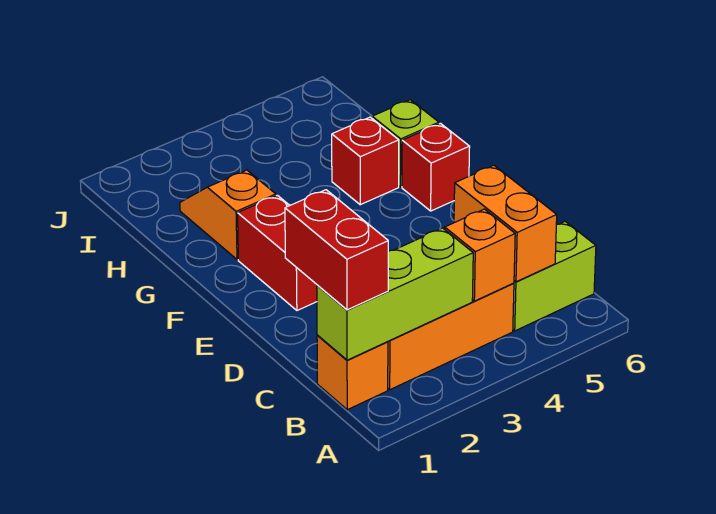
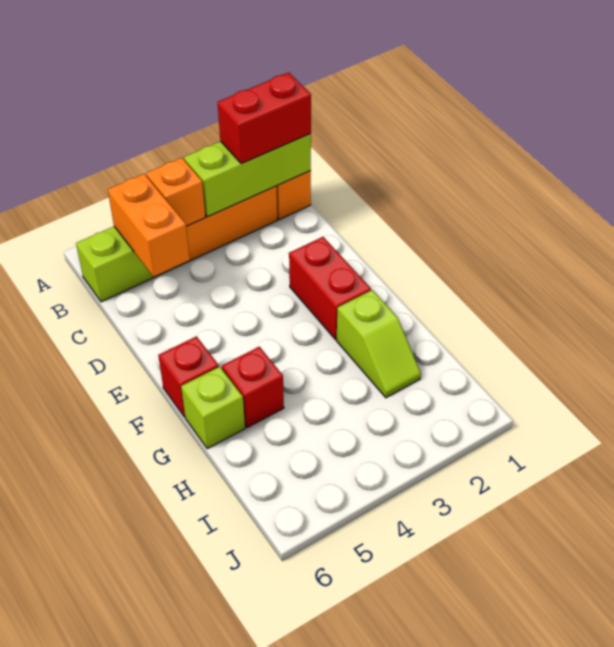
red brick B1:C1 level 3 -> red brick B1:B2 level 3
orange slope G2:H2 level 1 top G -> lime slope G2:H2 level 1 top G

